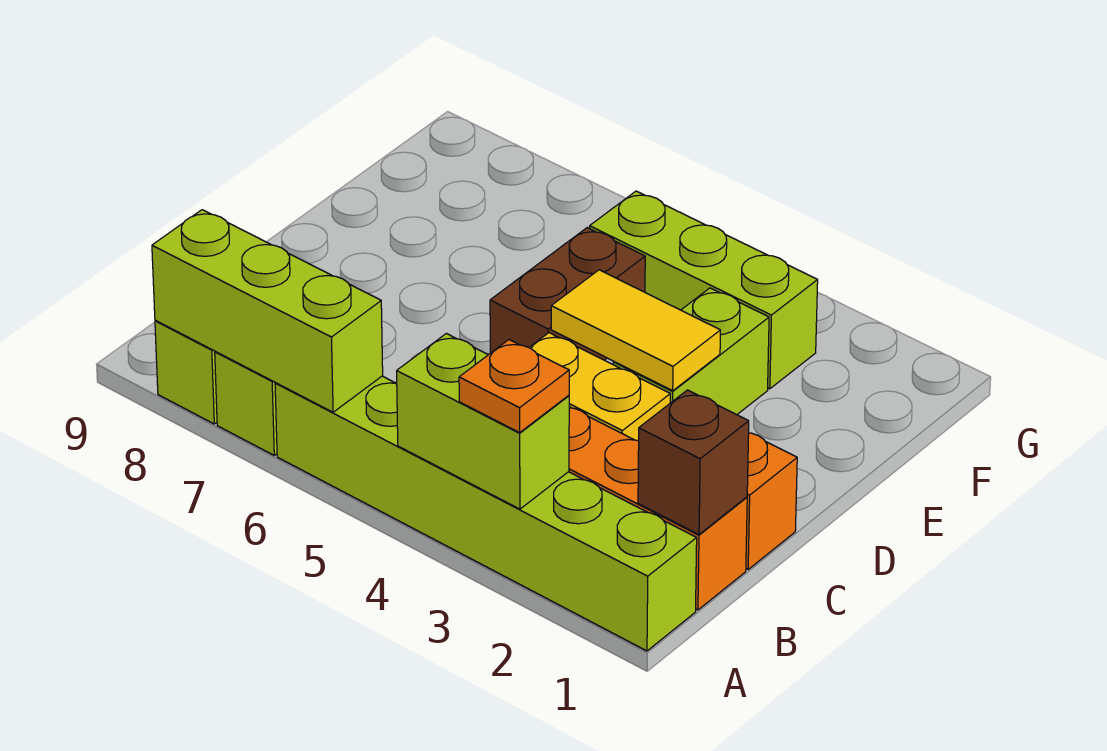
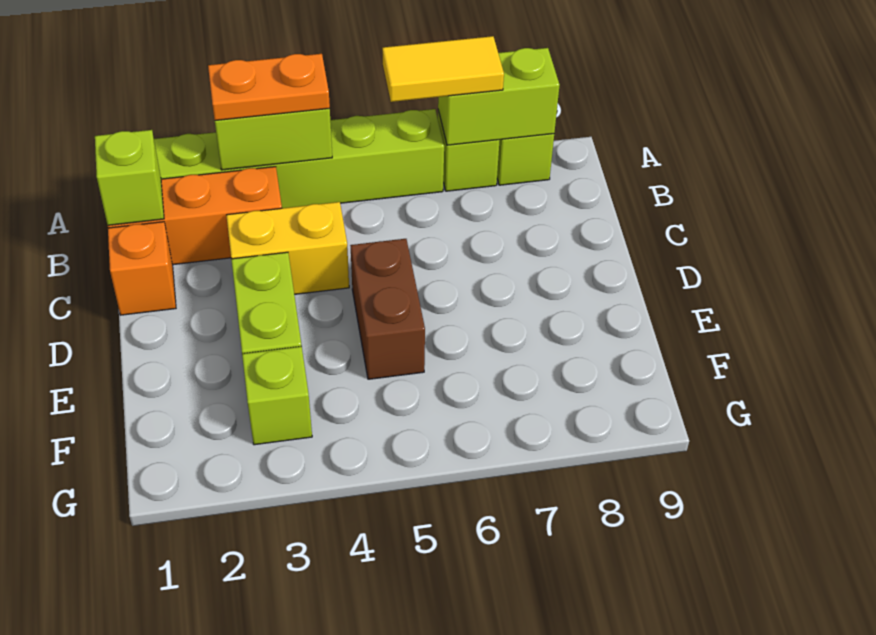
orange plate A3 level 3 -> orange plate A3:A4 level 3
lime brick A6:A8 level 2 -> lime brick A7:A8 level 2
brown brick B1 level 2 -> lime brick B1 level 2
yellow tile D3:D4 level 2 -> yellow tile A6:A7 level 3
lime brick F3:F5 level 1 -> lime brick F3 level 1

